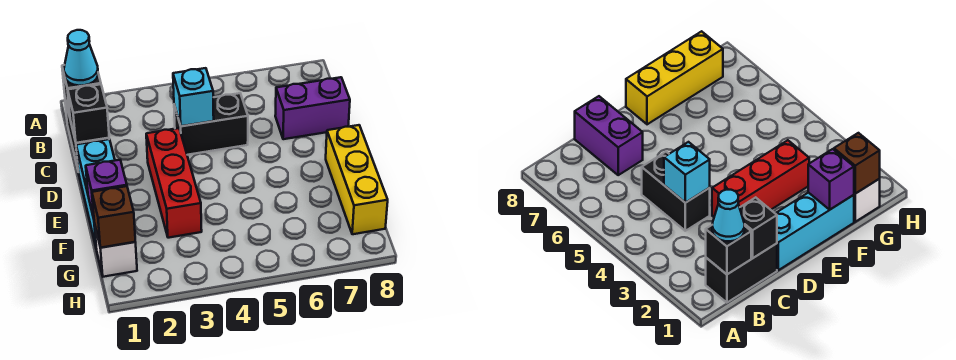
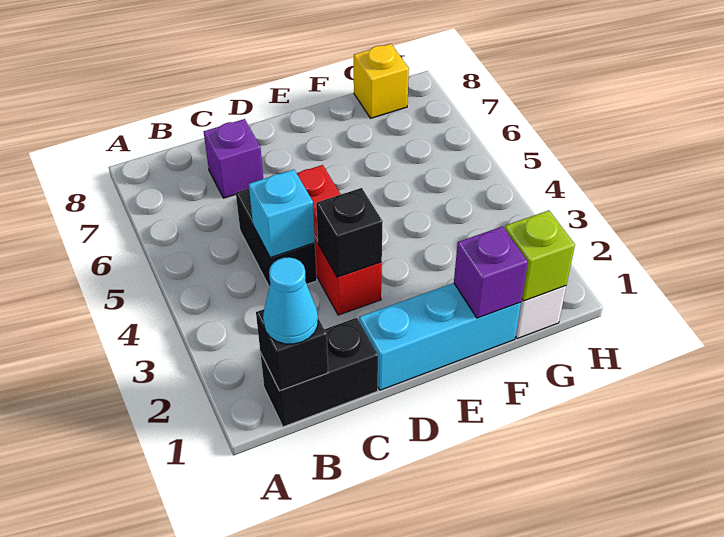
black brick C1 level 2 -> black brick D3 level 2
purple brick C7:C8 level 1 -> purple brick C7 level 1
red brick D3:F3 level 1 -> red brick D3:D5 level 1
yellow brick E8:G8 level 1 -> yellow brick G8 level 1
brown brick G1 level 2 -> lime brick G1 level 2

